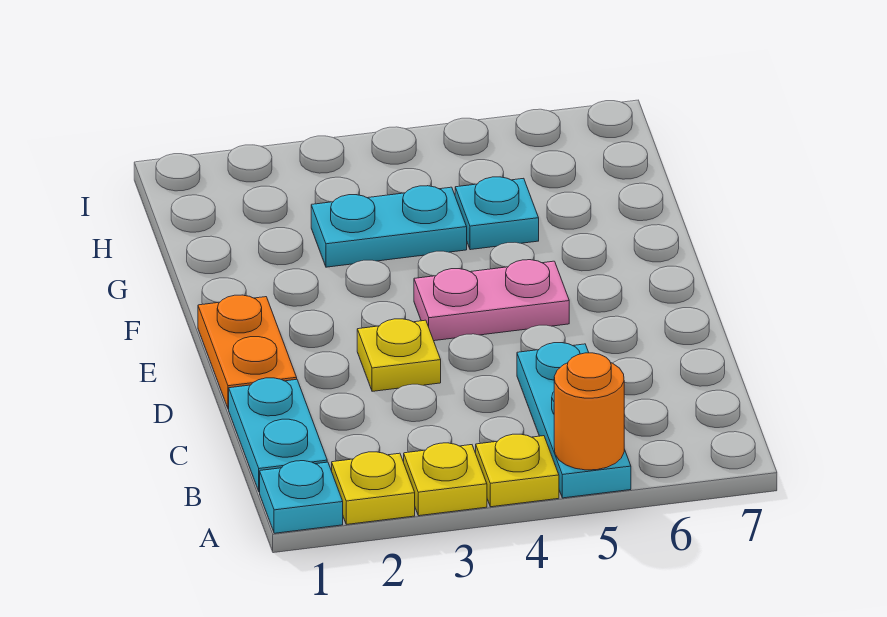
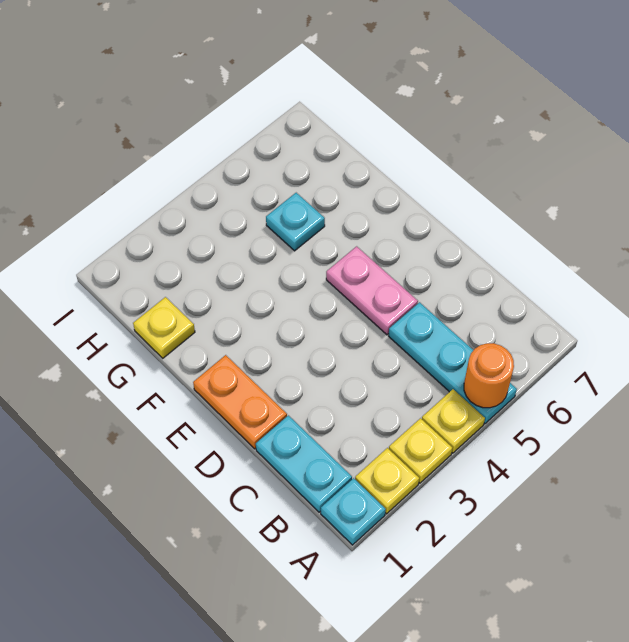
yellow plate D3 level 1 -> yellow plate G1 level 1
pink plate E4:E5 level 1 -> pink plate D5:E5 level 1
cyan plate G3:G4 level 1 -> none

